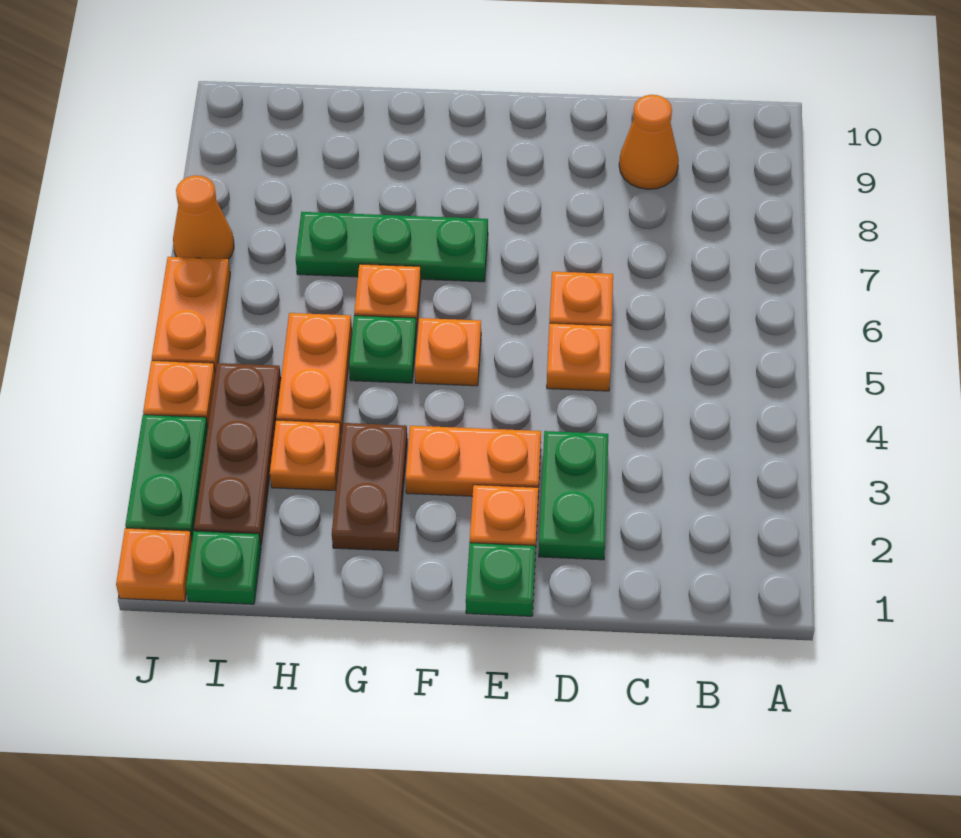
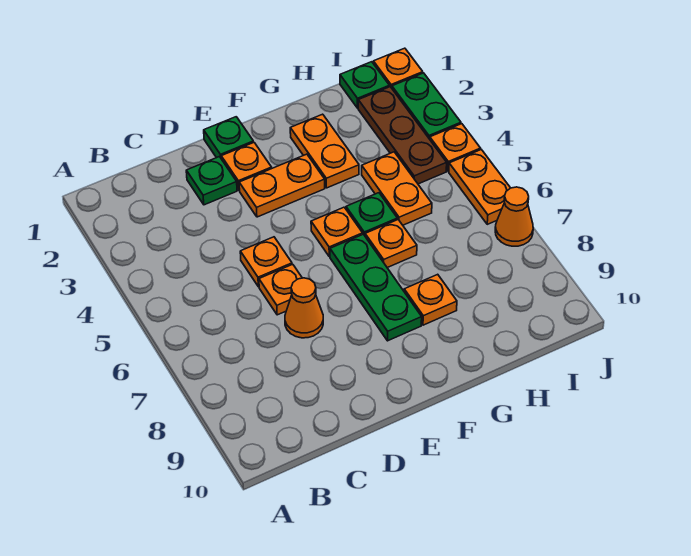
orange cone C9 level 1 -> orange cone D7 level 1
green plate D2:D3 level 1 -> green plate D2 level 1
green plate F7:H7 level 1 -> green plate F6:F8 level 1
brown plate G2:G3 level 1 -> orange plate G2:G3 level 1
orange plate H3 level 1 -> orange plate G8 level 1

